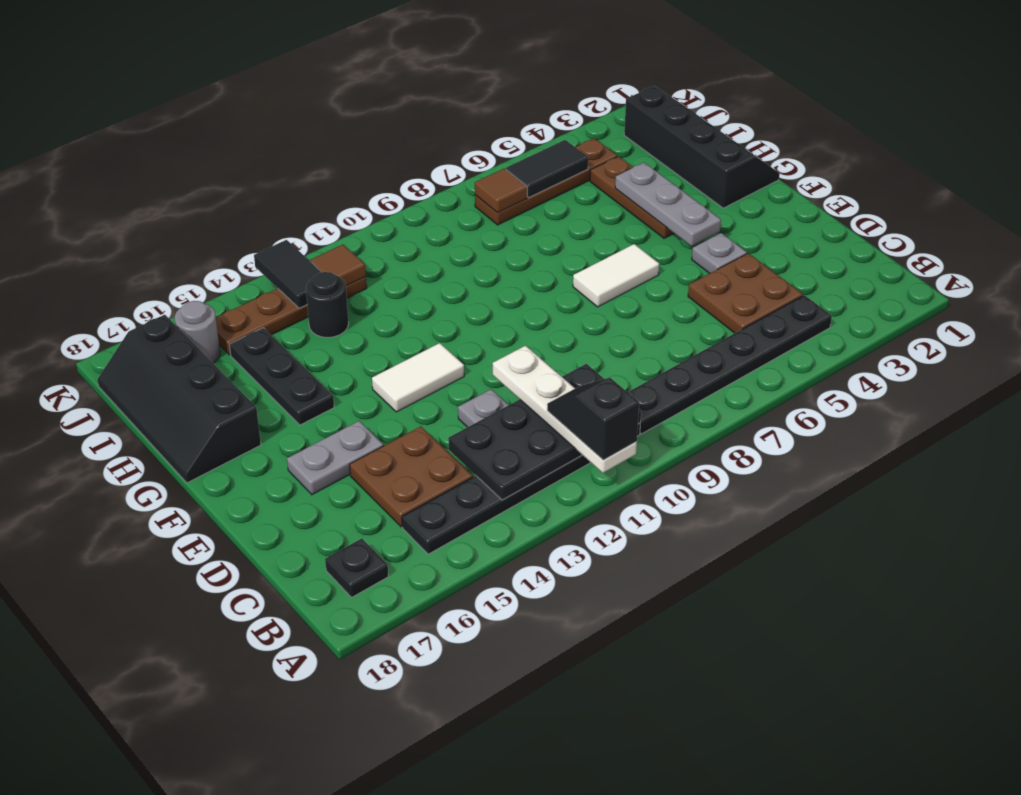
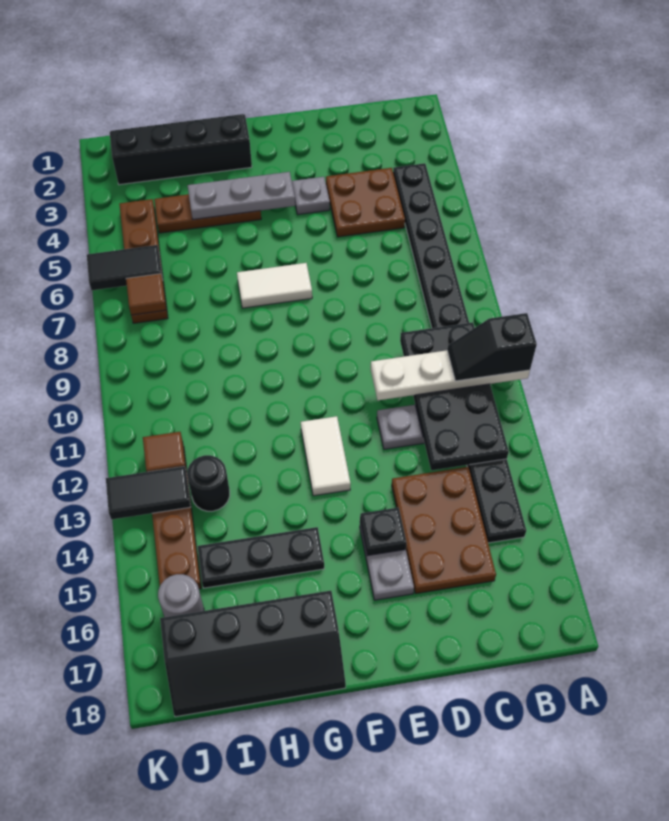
black plate B17 level 1 -> black plate E15 level 2
brown plate C14:D15 level 1 -> brown plate C14:D16 level 1
white tile F6:F7 level 1 -> white tile F7:G7 level 1
black tile J5:J6 level 2 -> black tile J6:K6 level 2

